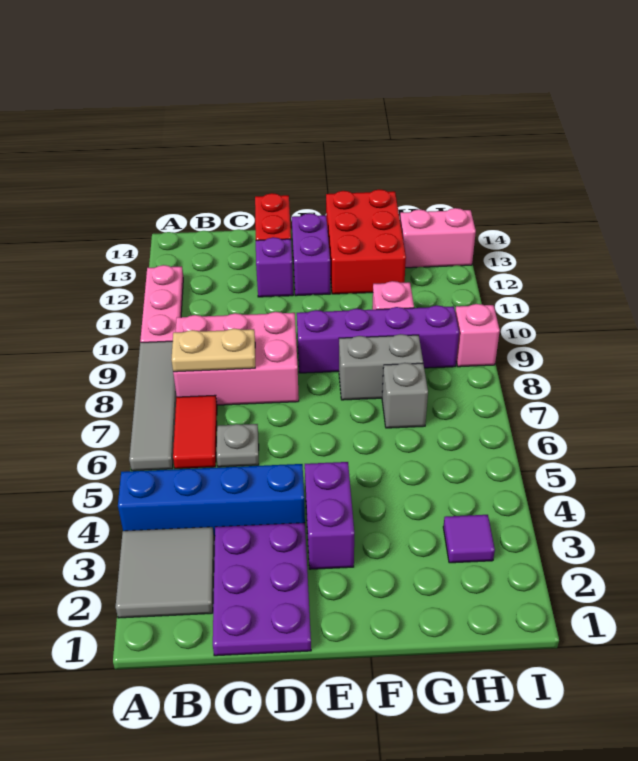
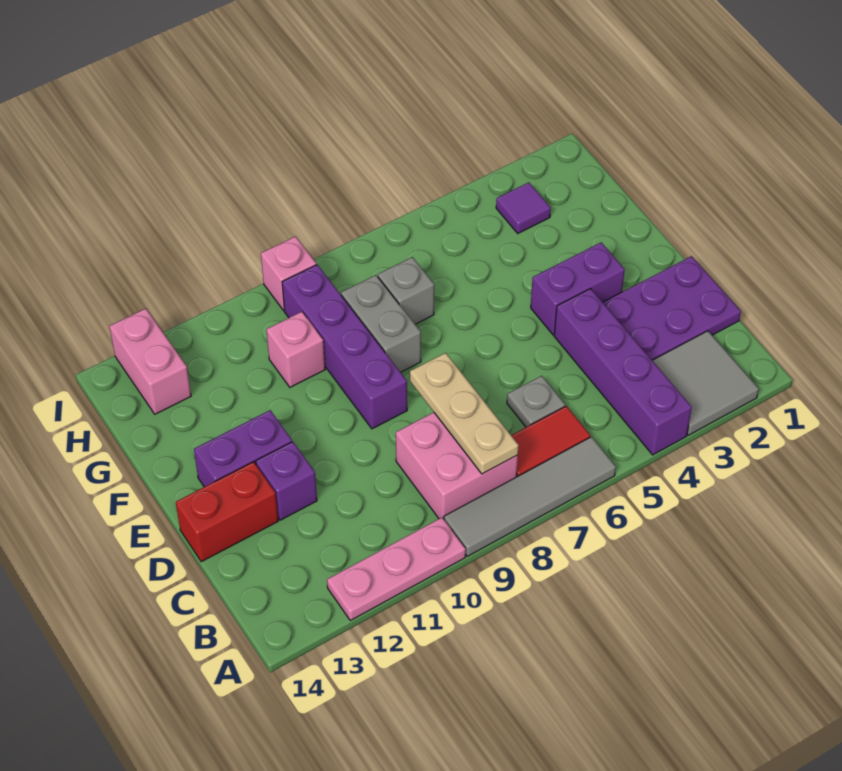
blue brick A4:D4 level 1 -> purple brick A4:D4 level 1
pink brick B8:D9 level 1 -> pink brick B8:C9 level 1
tan plate B8:C8 level 2 -> tan plate B8:D8 level 2
red brick F12:G14 level 1 -> none

